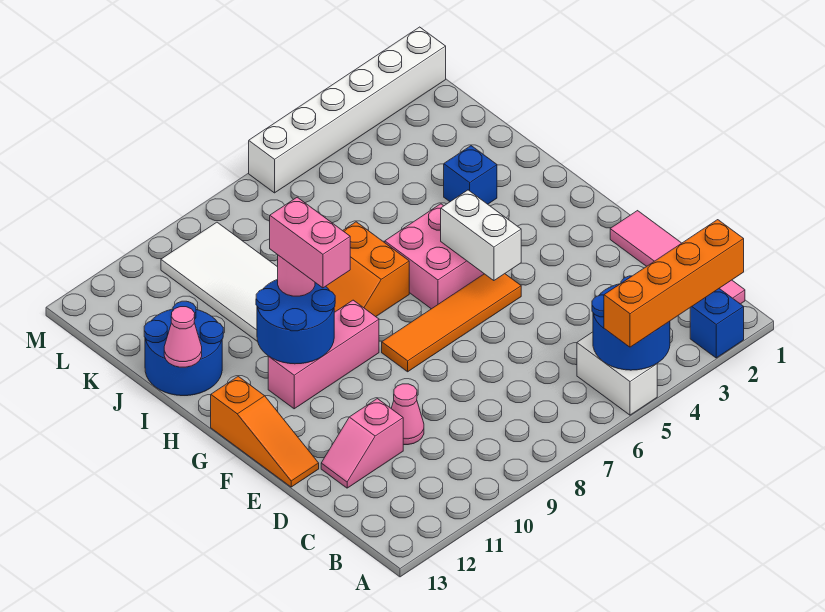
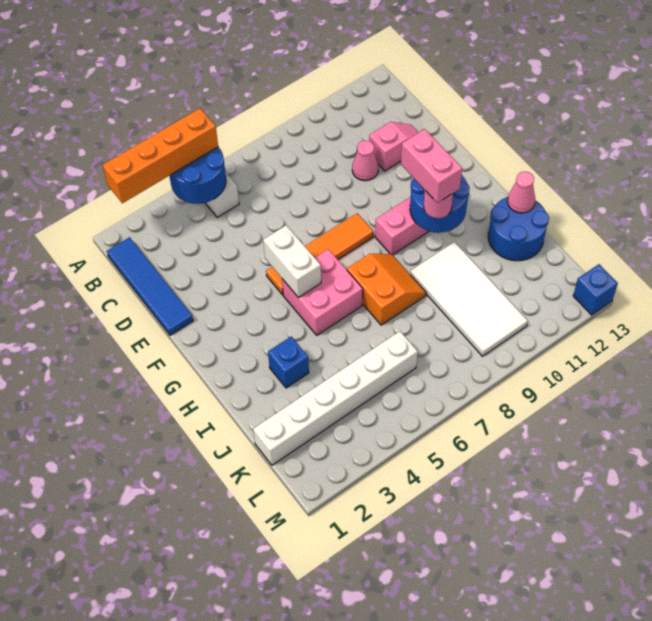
blue brick A2 level 1 -> blue brick M13 level 1
pink tile B1:E1 level 1 -> blue tile B1:E1 level 1
orange slope E13:G13 level 1 top G -> none
white brick M1:M6 level 1 -> white brick K1:K6 level 1

